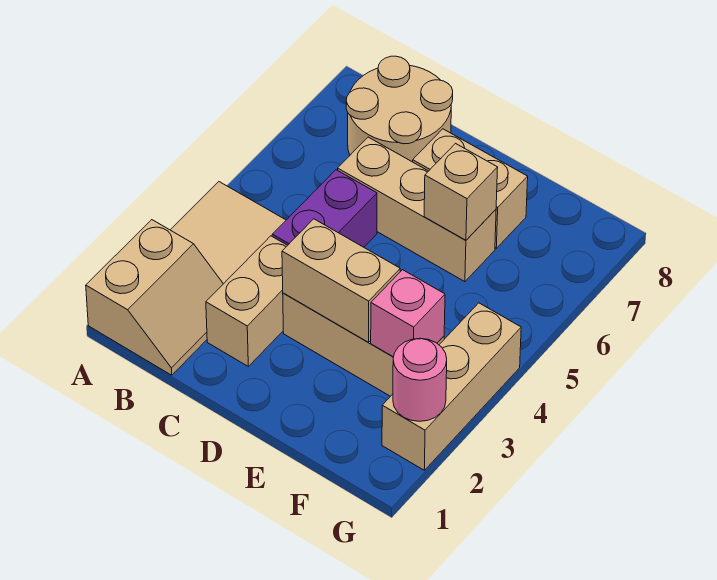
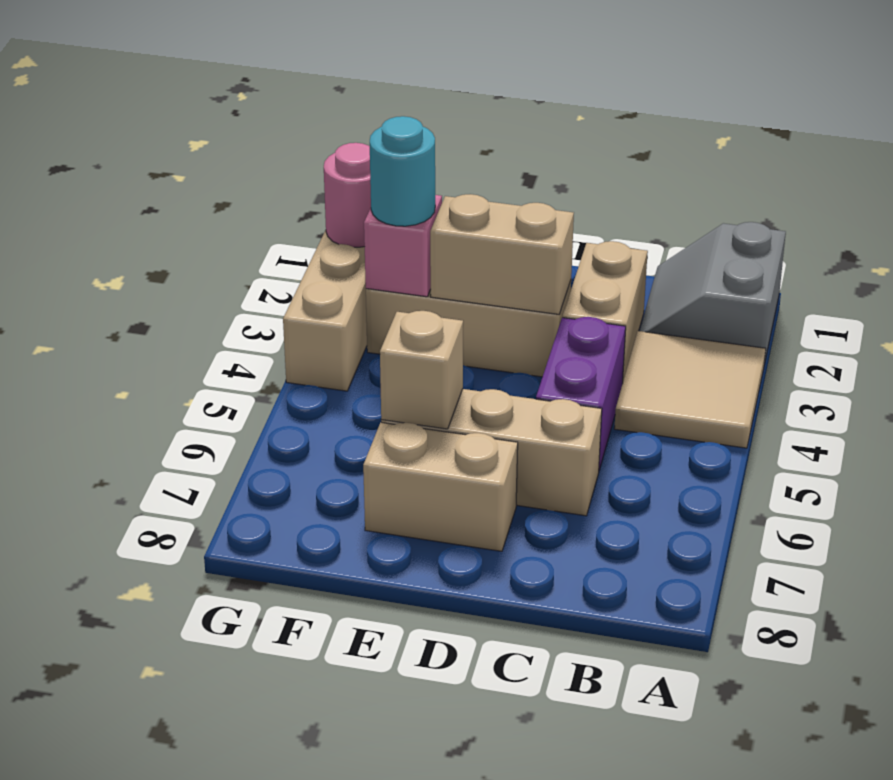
tan slope A1:B2 level 1 top A -> grey slope A1:B2 level 1 top A
tan round brick B7:C8 level 1 -> none
none -> cyan round brick F3 level 3

